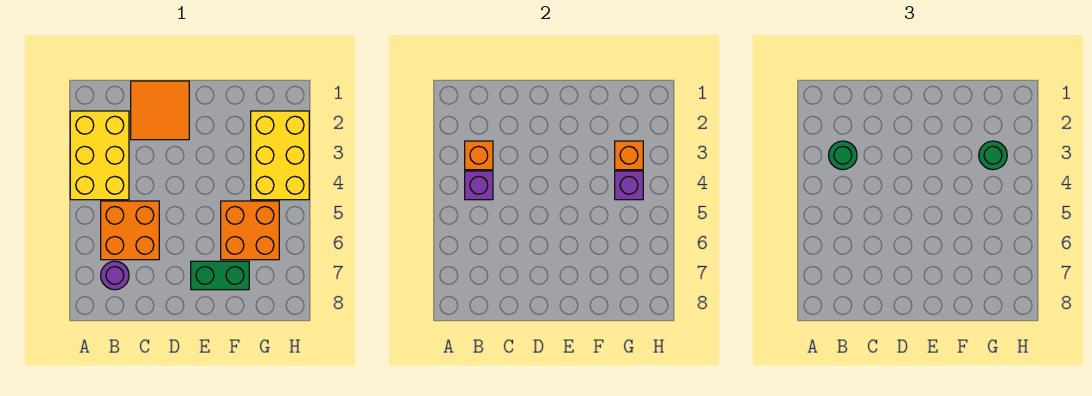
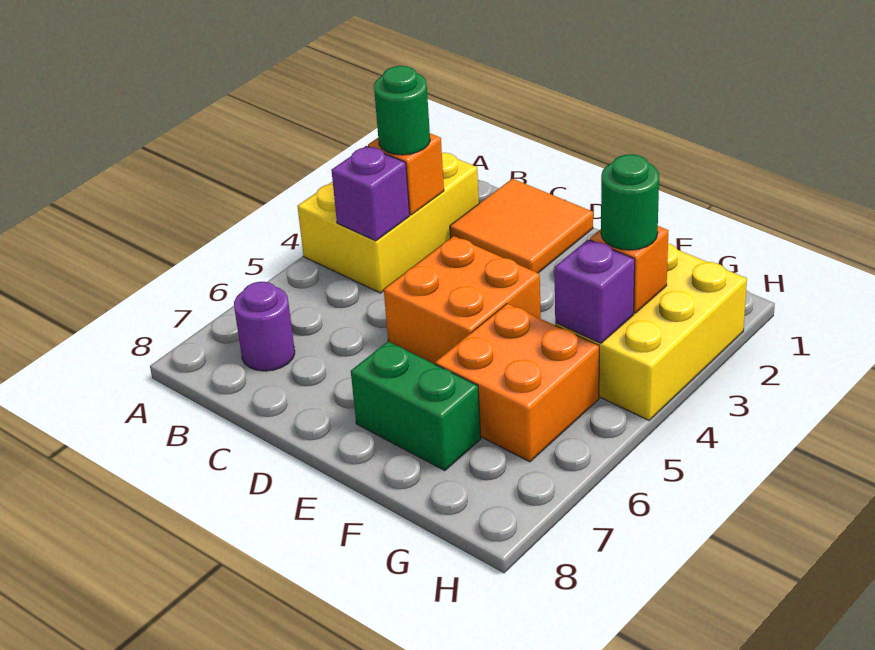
orange brick B5:C6 level 1 -> orange brick D4:E5 level 1

